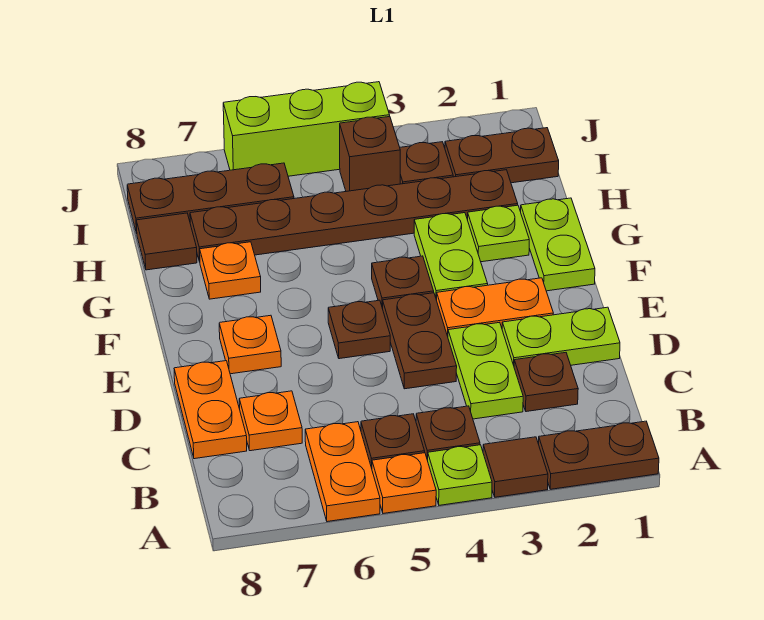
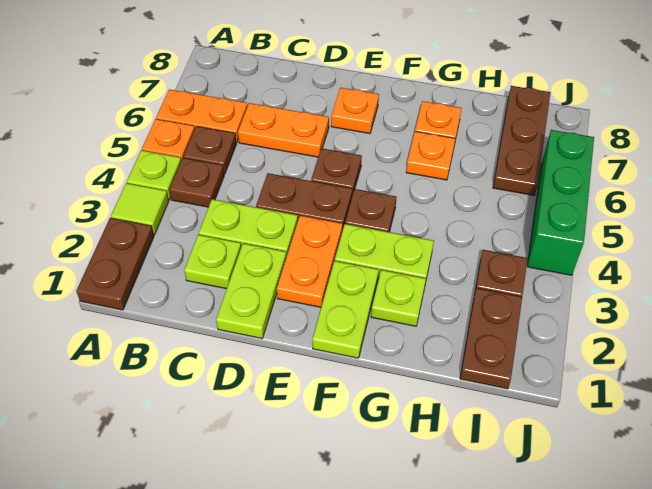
brown tile A3 level 1 -> lime tile A3 level 1
brown plate C2 level 1 -> lime plate C2 level 1
orange plate C7 level 1 -> orange plate G6 level 1
orange plate C8:D8 level 1 -> orange plate C6:D6 level 1
lime plate F1:G1 level 1 -> lime plate F1:F2 level 1
brown plate H2:H7 level 1 -> none
brown tile H8 level 1 -> none
brown brick I4 level 1 -> none
lime brick J4:J6 level 1 -> green brick J4:J6 level 1

